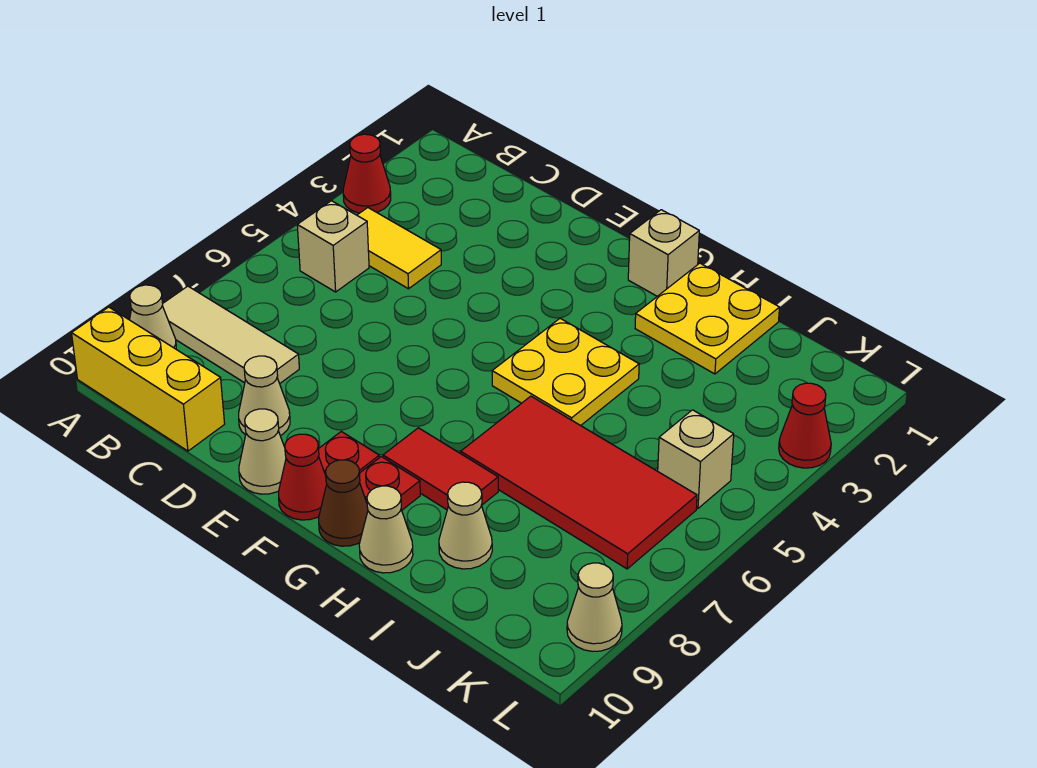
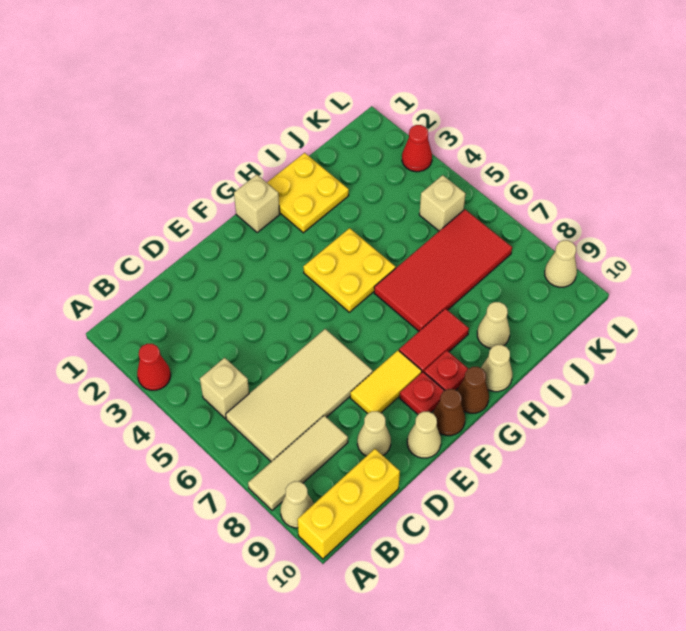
yellow tile B4:C4 level 1 -> yellow tile E8:F8 level 1
none -> tan tile B6:E7 level 1
red cone F10 level 1 -> brown cone F10 level 1

